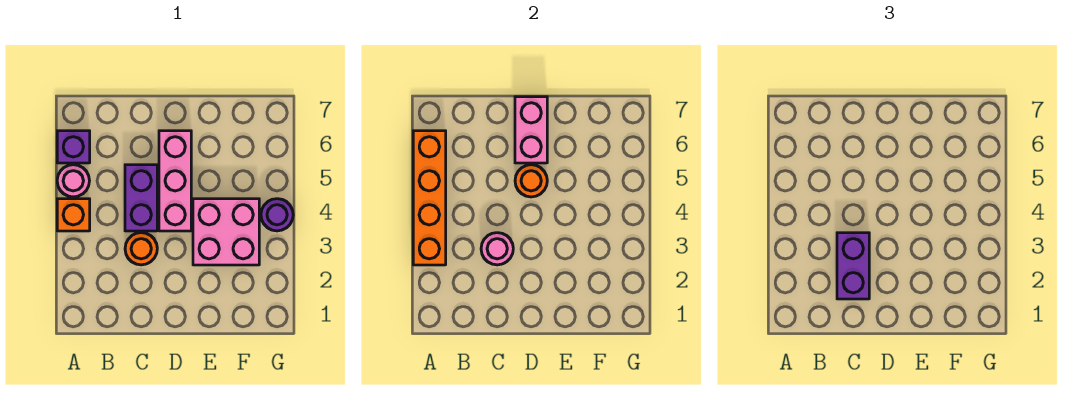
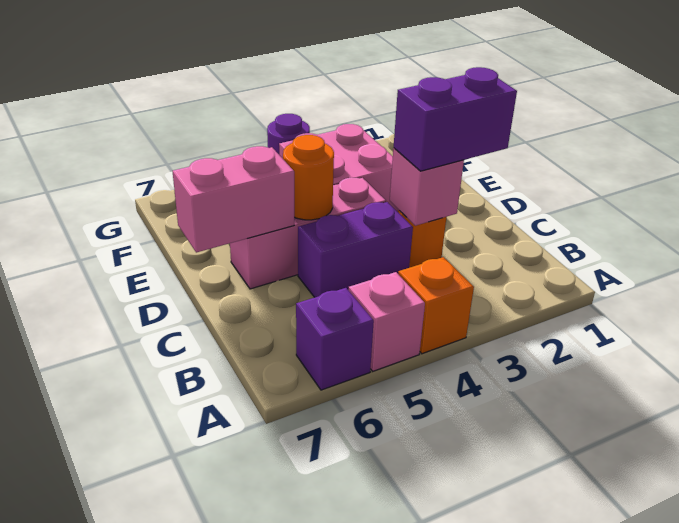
orange brick A3:A6 level 2 -> none
pink round brick A5 level 1 -> pink brick A5 level 1
pink round brick C3 level 2 -> pink brick C3 level 2

